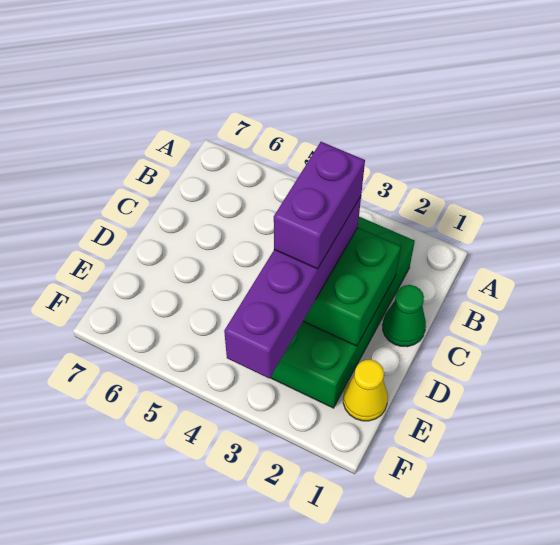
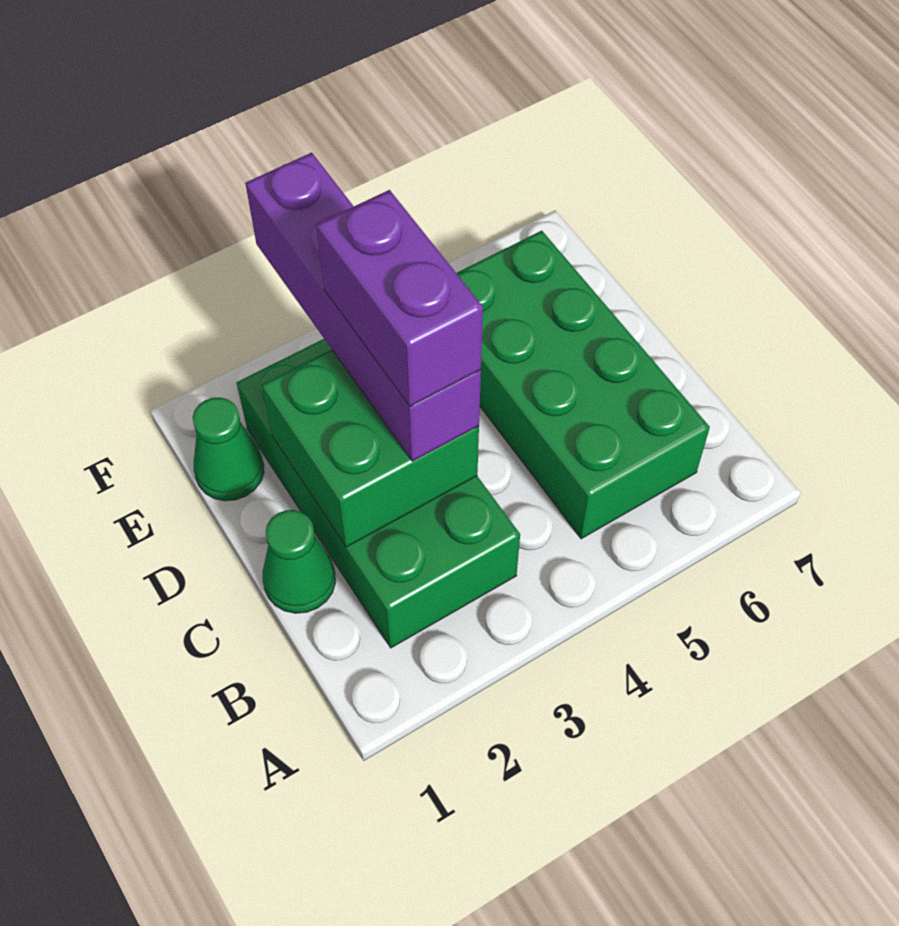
none -> green brick B5:E6 level 1
yellow cone E1 level 1 -> green cone E1 level 1

